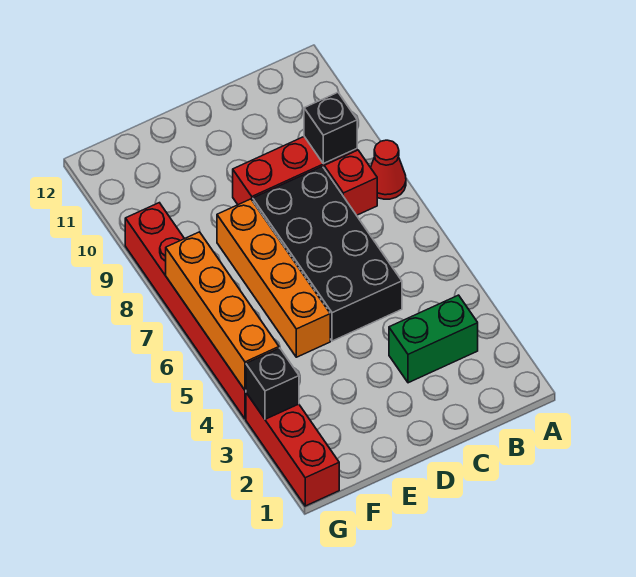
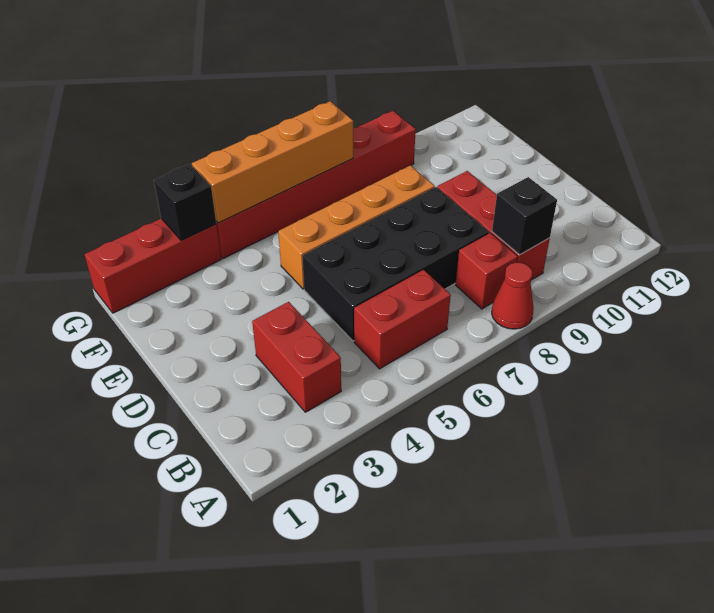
green brick B3:C3 level 1 -> red brick B3:C3 level 1
none -> red brick B5:B6 level 1

